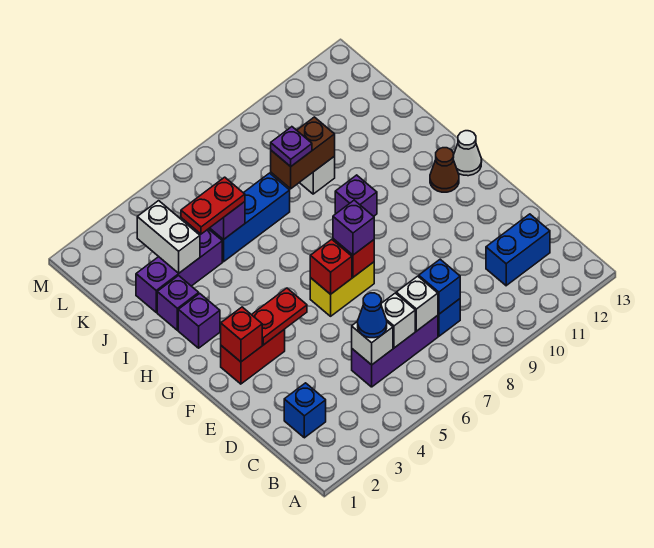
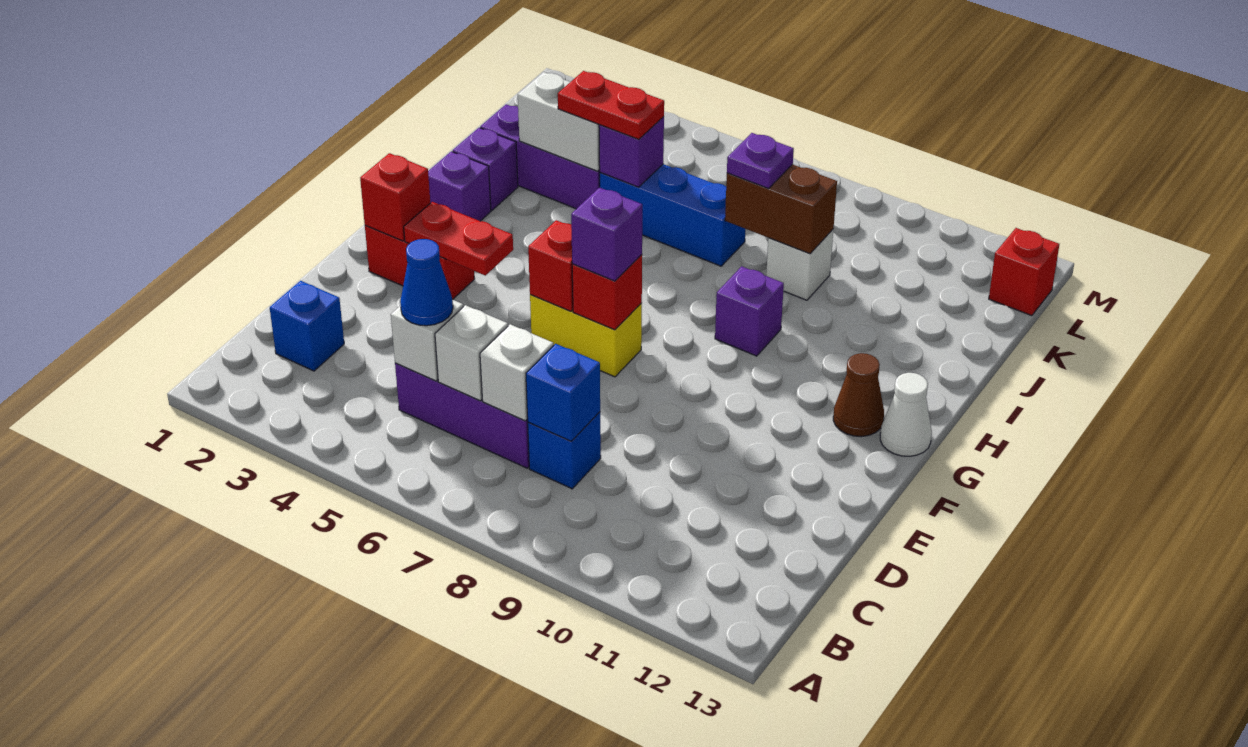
blue brick C11:C12 level 1 -> none
white brick J3:K3 level 2 -> white brick J3:J4 level 2
none -> red brick L13 level 1

